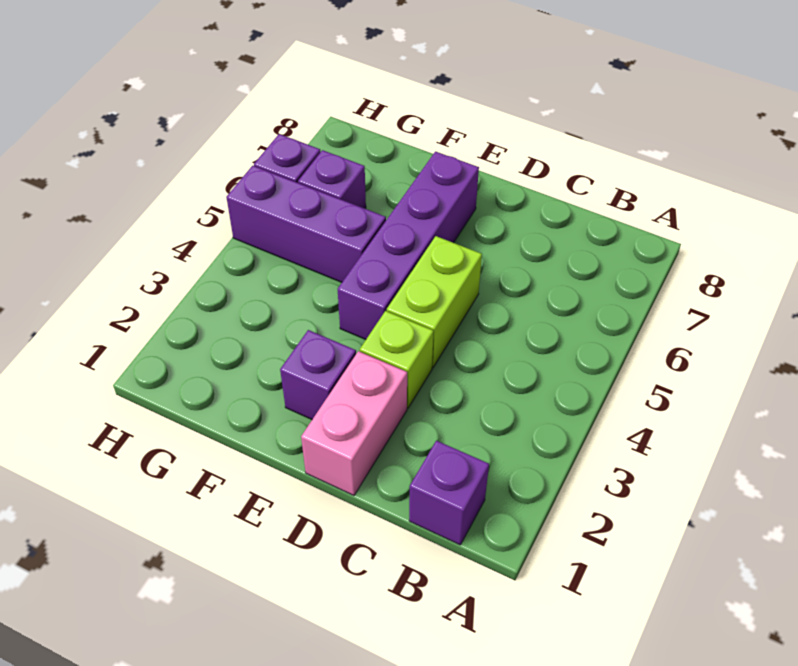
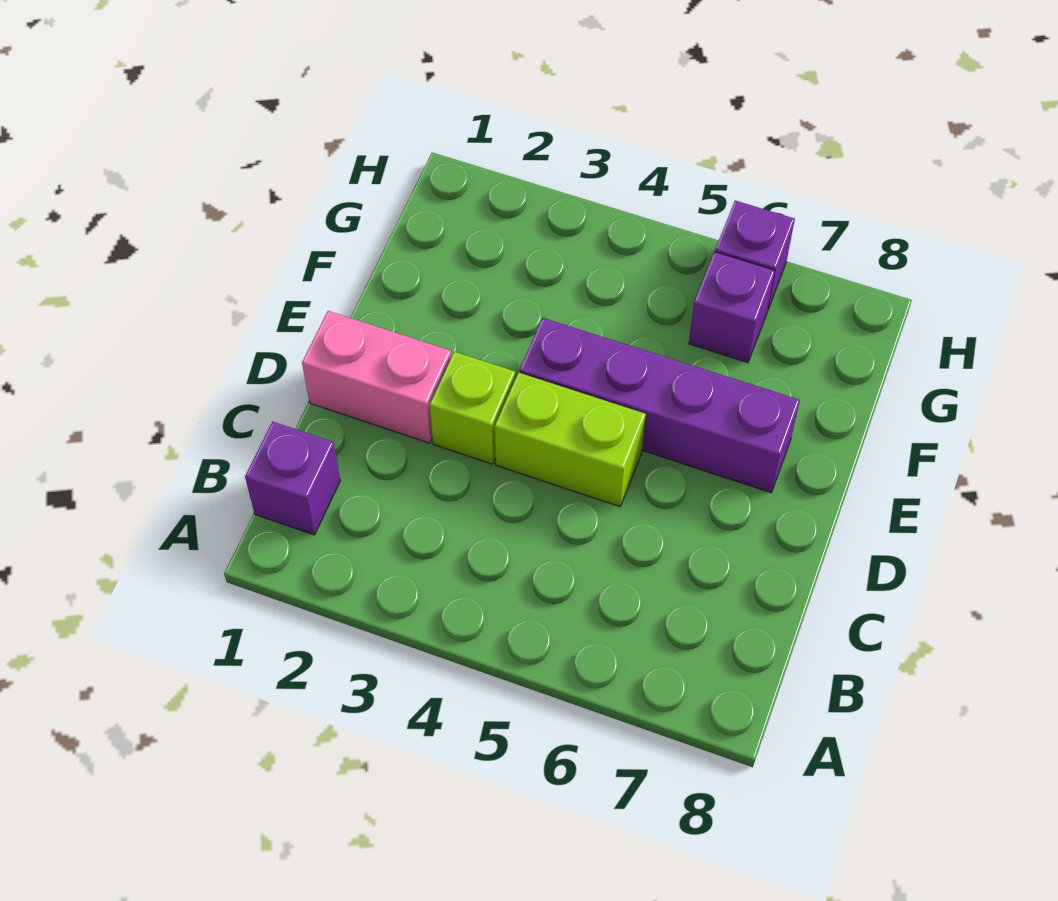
purple brick E2 level 1 -> none
purple brick F5:H5 level 1 -> none

